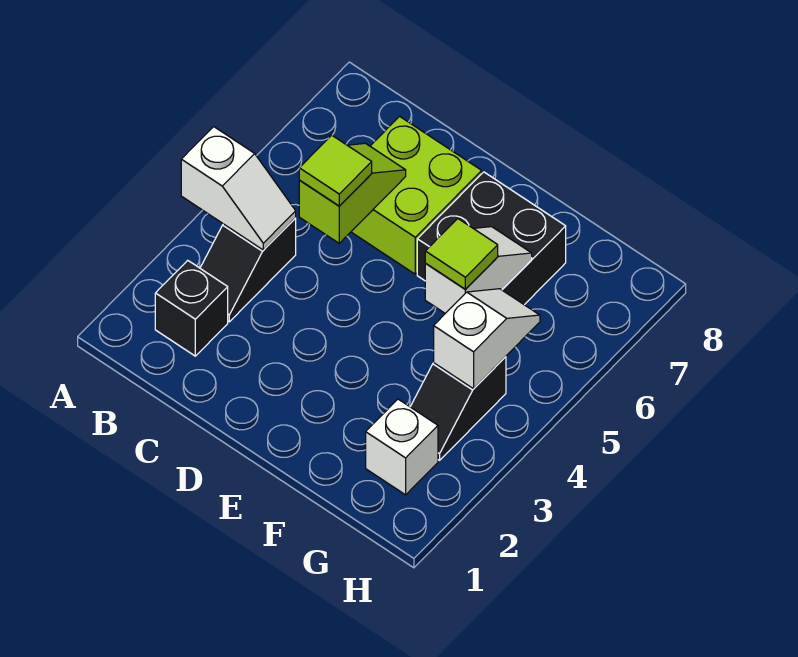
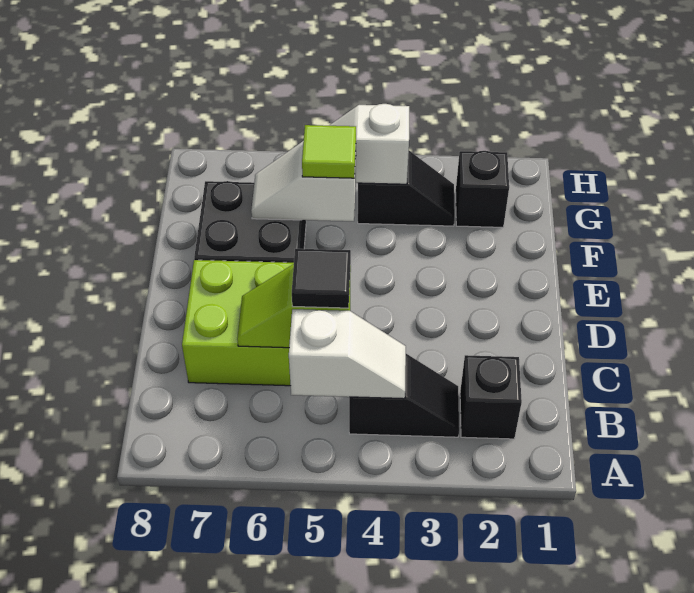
white slope A4:B4 level 2 top A -> white slope B4:B5 level 2 top 5
lime tile C5 level 3 -> black tile C5 level 3
white brick G2 level 1 -> black brick G2 level 1

